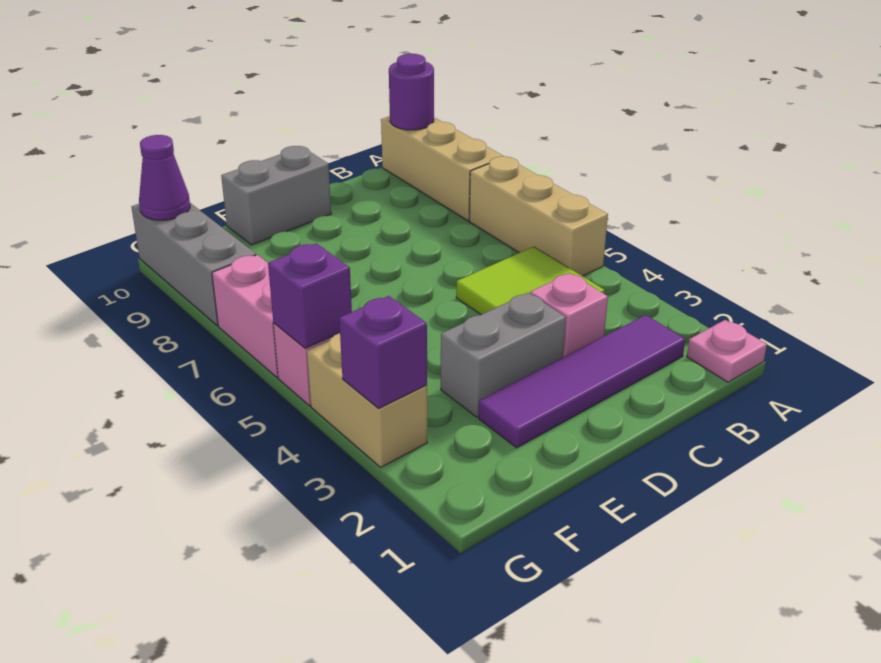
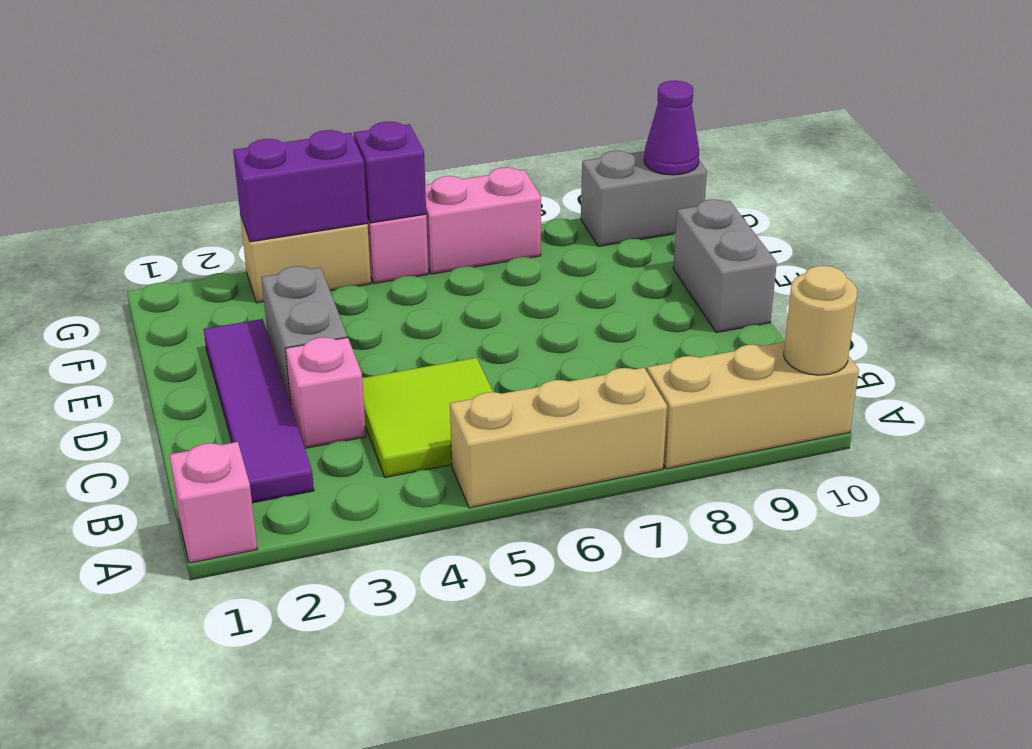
pink plate A1 level 1 -> pink brick A1 level 1
purple round brick A10 level 2 -> tan round brick A10 level 2
purple brick G3 level 2 -> purple brick G3:G4 level 2
grey brick G8:G10 level 1 -> grey brick G9:G10 level 1

